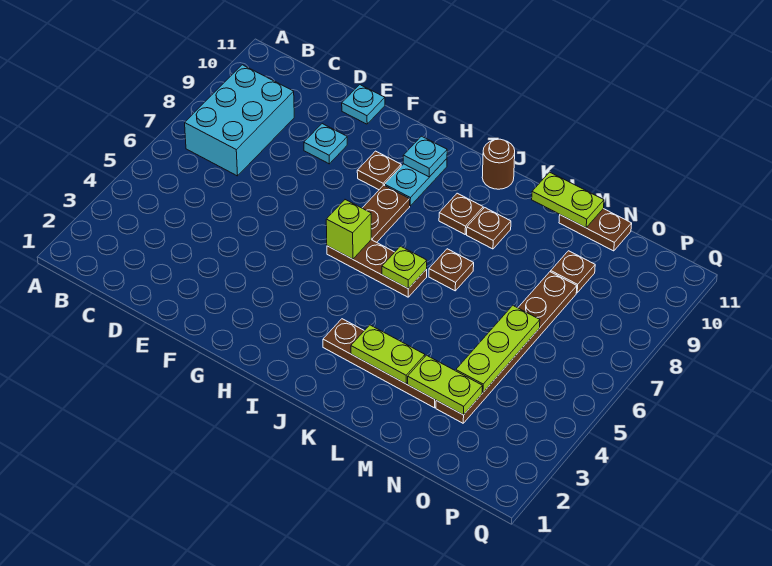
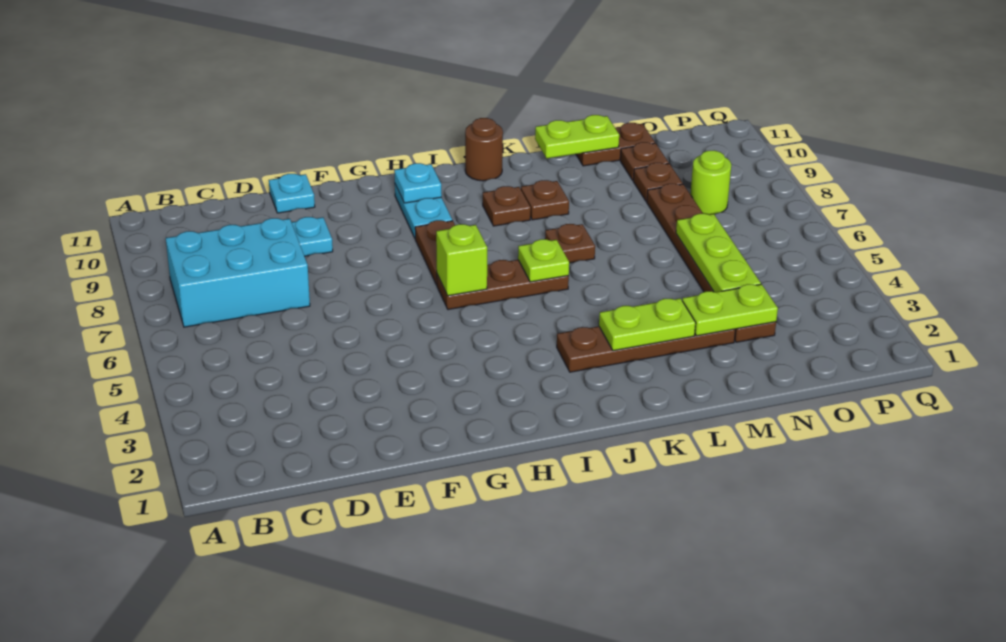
cyan brick B7:C9 level 1 -> cyan brick B7:D8 level 1
brown plate G9 level 1 -> brown plate N10 level 1
none -> lime round brick O8 level 1

